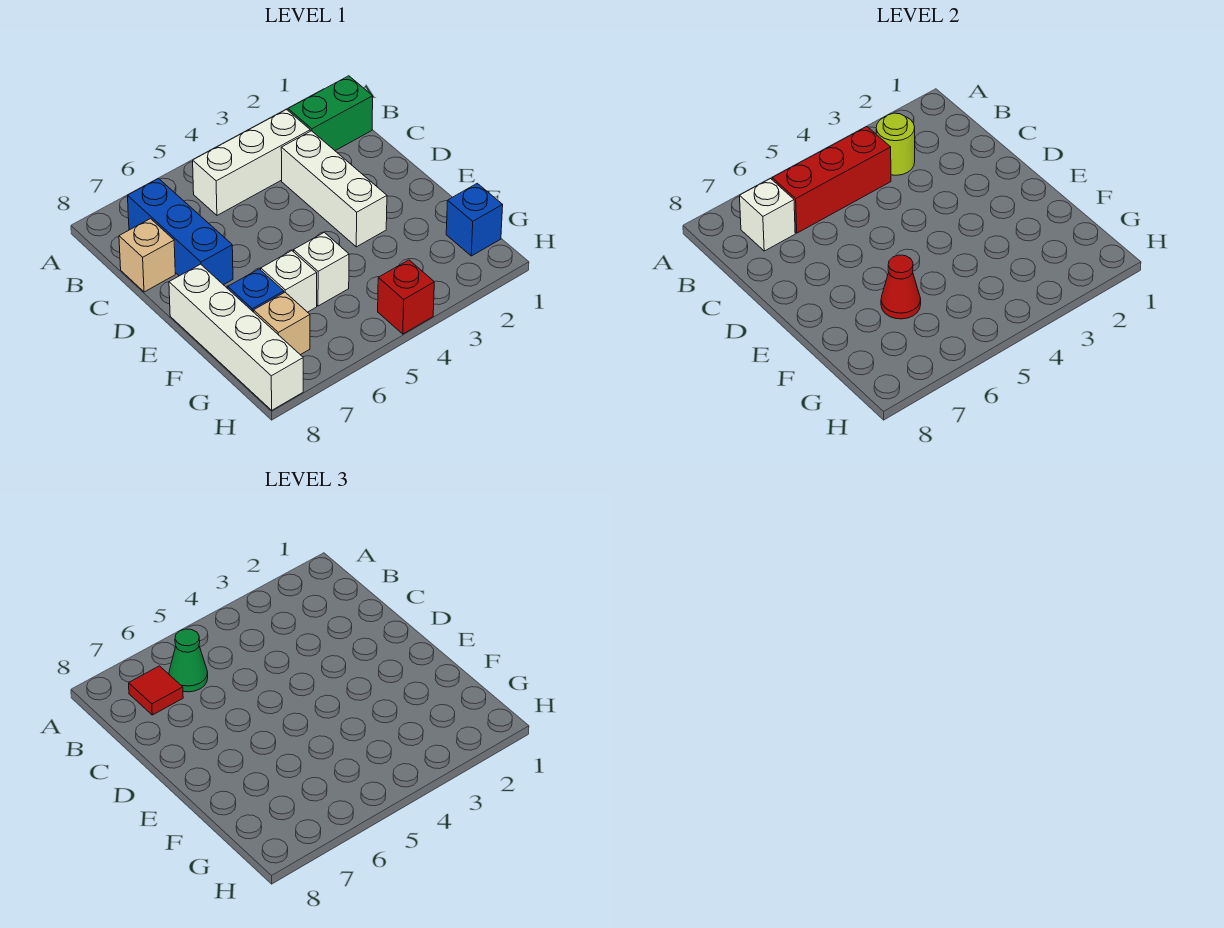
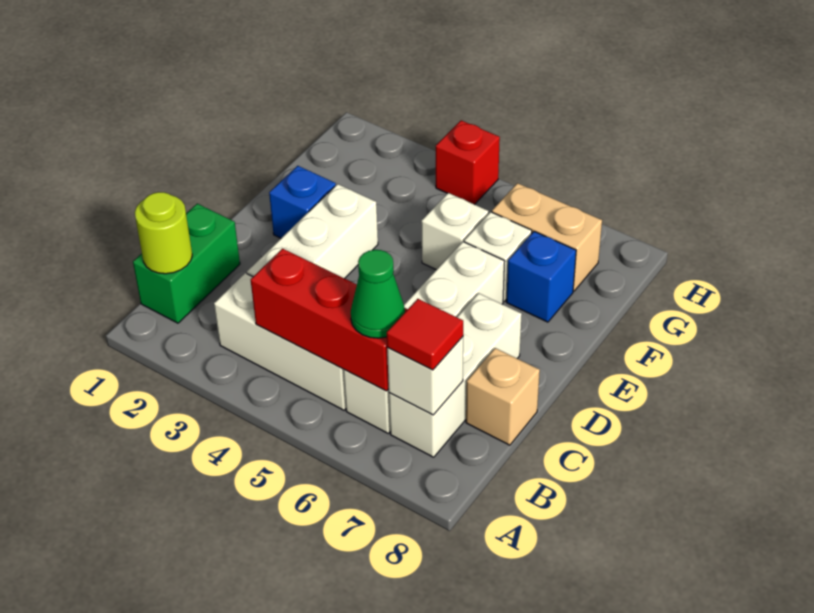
green brick B1:B2 level 1 -> green brick B1:C1 level 1
lime round brick B3 level 2 -> lime round brick B1 level 2
blue brick B7:D7 level 1 -> white brick B7:D7 level 1
white brick E8:H8 level 1 -> white brick B6:E6 level 1
red cone F6 level 2 -> none
blue brick G1 level 1 -> blue brick E2 level 1
tan brick G7 level 1 -> tan brick G6:G7 level 1

